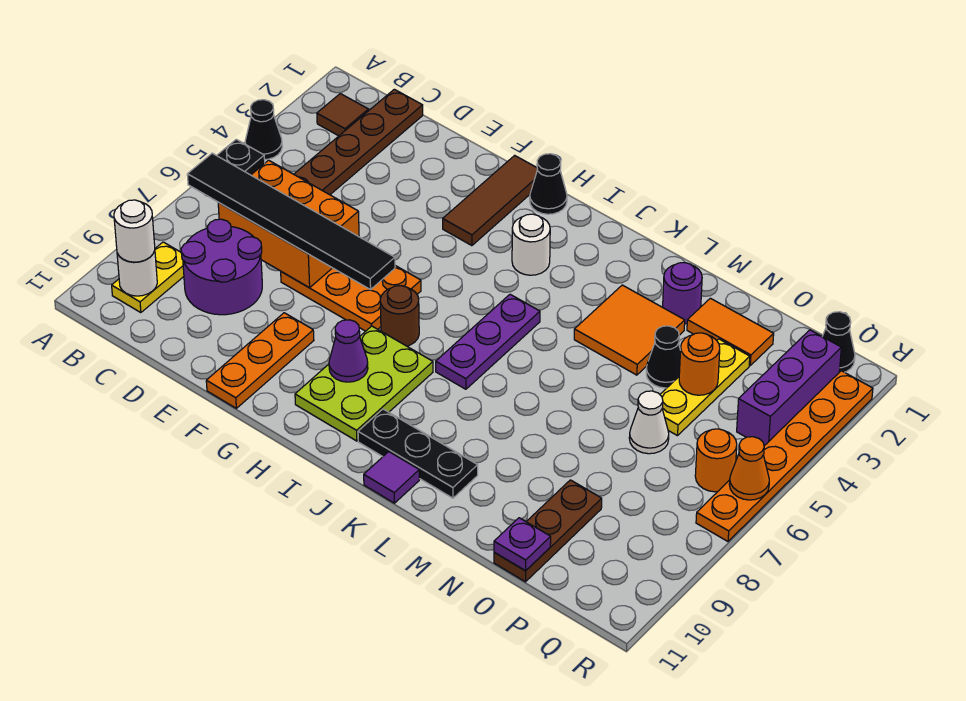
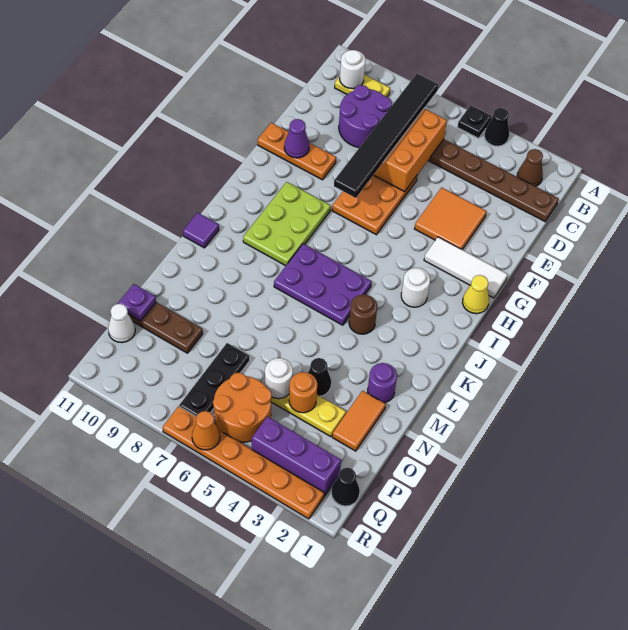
brown tile B2 level 1 -> brown cone B2 level 1
white round brick B10 level 3 -> white round brick O5 level 2
brown tile G1:G3 level 1 -> white tile G1:G3 level 1
black cone H1 level 1 -> yellow cone H1 level 1
brown round brick H7 level 1 -> brown round brick K4 level 1
lime plate H8:I10 level 1 -> lime plate H8:J9 level 1
purple cone H9 level 2 -> purple cone F10 level 2
purple plate J5:J7 level 1 -> purple plate J5:K7 level 1
black plate J10:L10 level 1 -> black plate O7:Q7 level 1
orange tile L3:M4 level 1 -> orange tile E3:F4 level 1
white cone O6 level 1 -> white cone P11 level 1
orange round brick Q6 level 1 -> orange round brick P5:Q6 level 1

